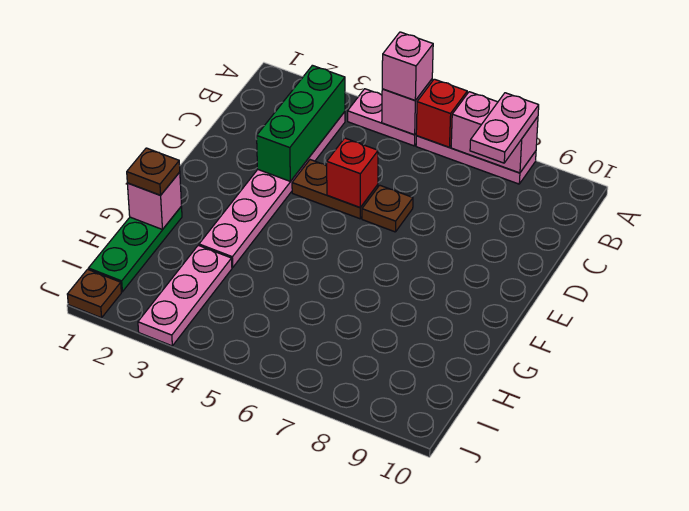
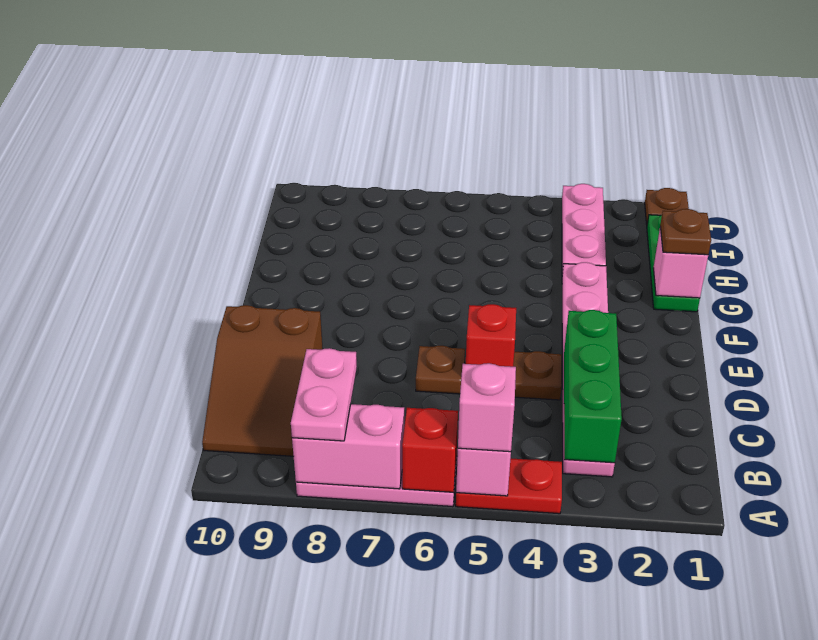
pink plate A4:A5 level 1 -> red plate A4:A5 level 1
none -> brown slope B9:D10 level 1 top D

